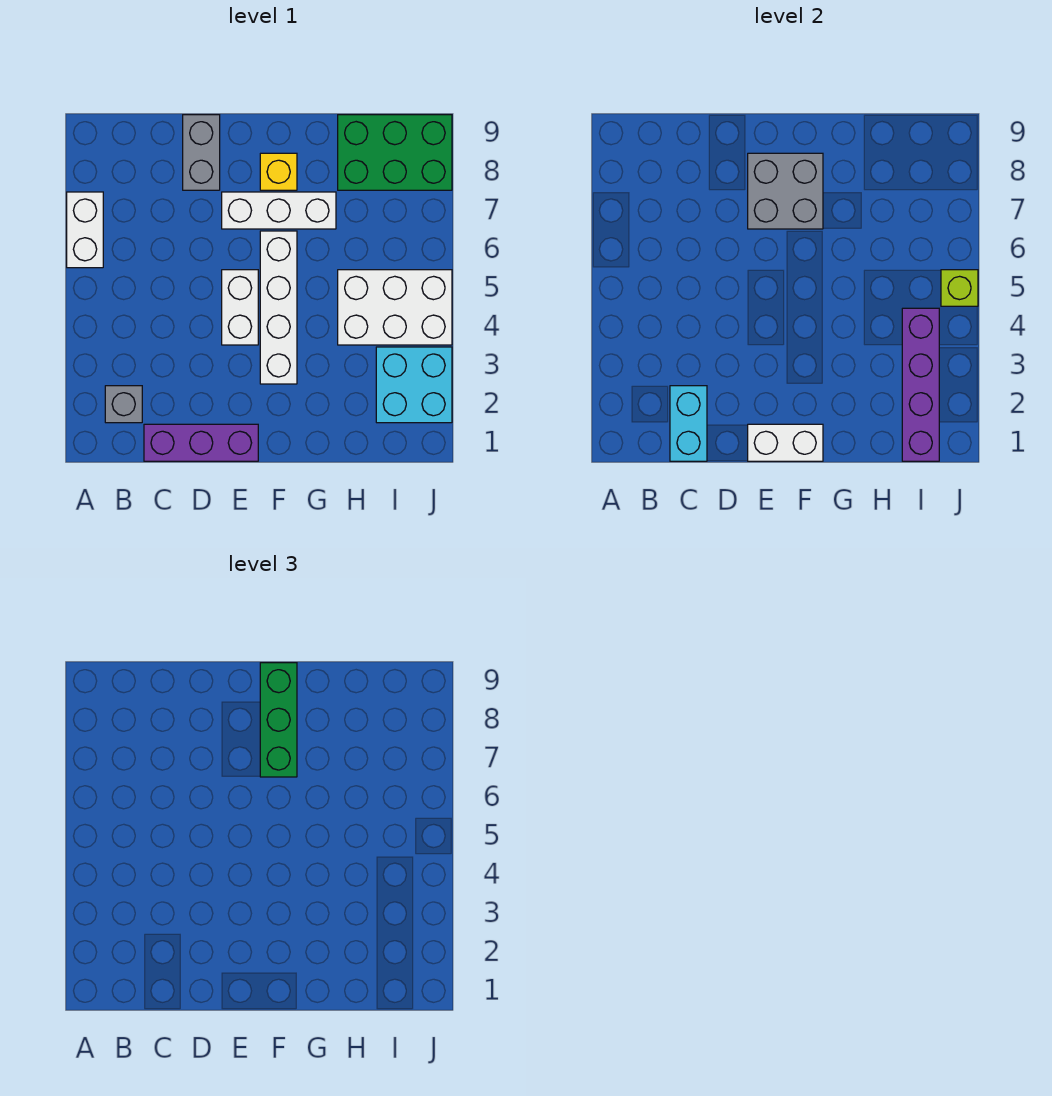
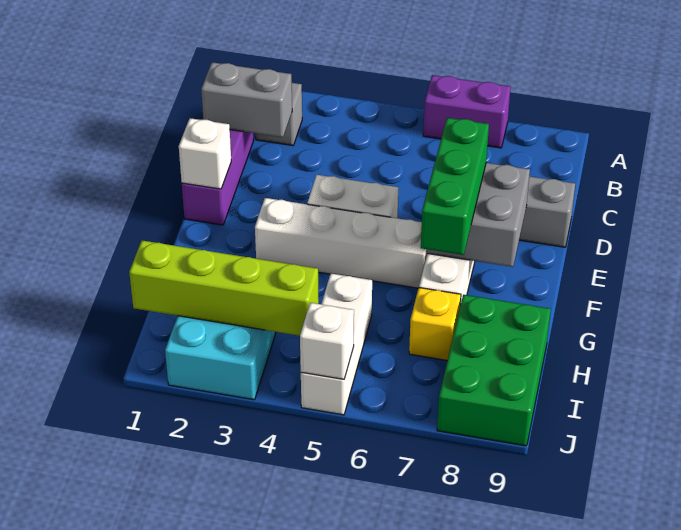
white brick A6:A7 level 1 -> purple brick A6:A7 level 1
cyan brick C1:C2 level 2 -> grey brick C1:C2 level 2
white brick E1:F1 level 2 -> white brick E1 level 2
green brick F7:F9 level 3 -> green brick E7:G7 level 3
yellow brick F8 level 1 -> yellow brick H7 level 1
white brick H4:J5 level 1 -> white brick H5:J5 level 1
purple brick I1:I4 level 2 -> lime brick I1:I4 level 2
lime brick J5 level 2 -> white brick J5 level 2

